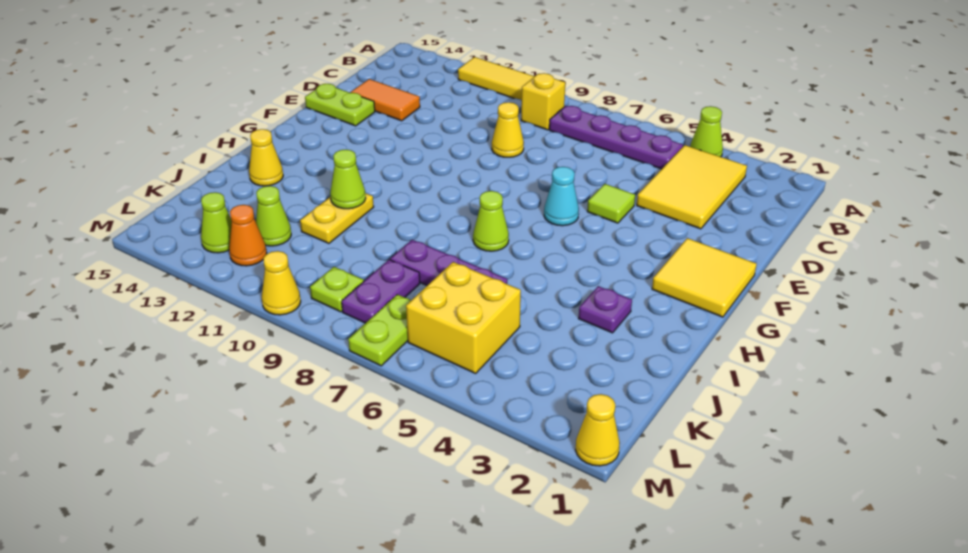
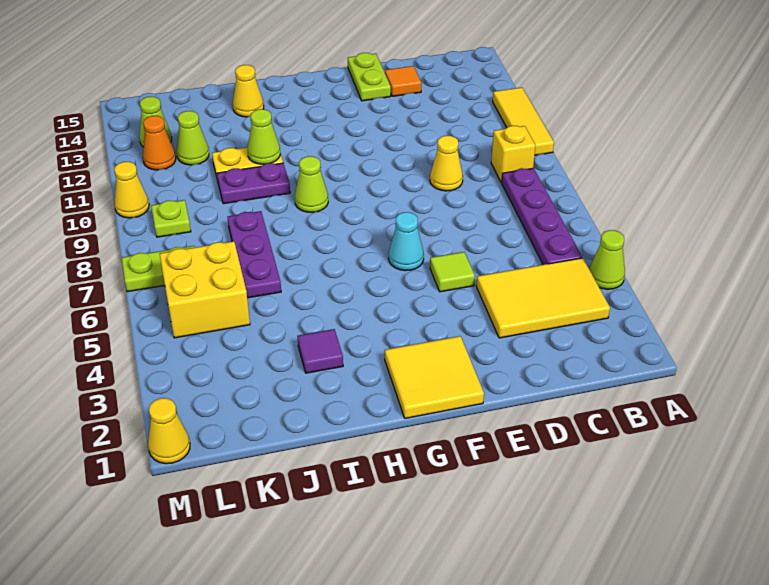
orange tile D13:D14 level 1 -> orange tile D14 level 1
lime cone H7 level 1 -> lime cone H9 level 1
purple plate I3 level 1 -> purple tile I3 level 1
purple plate K8:L8 level 1 -> purple plate I10:J10 level 1

